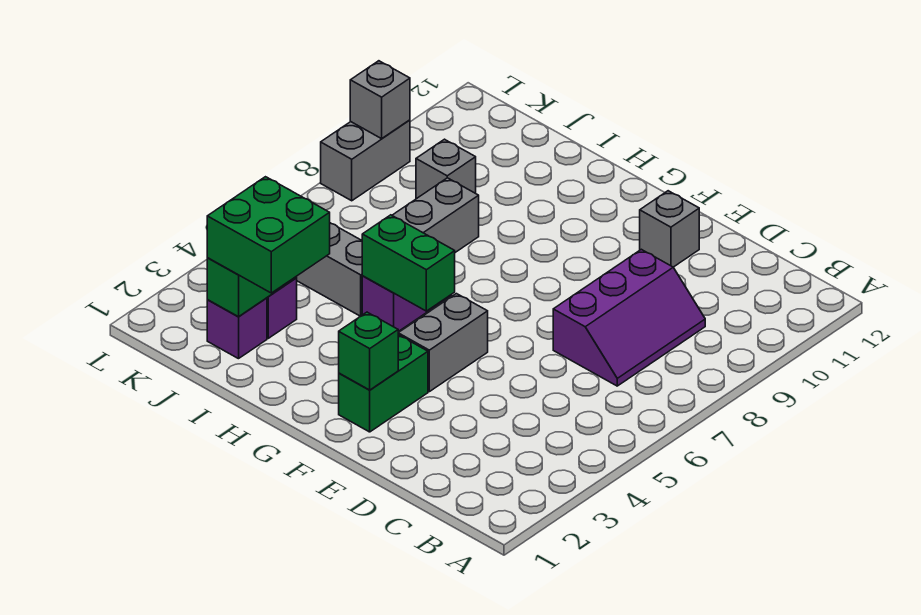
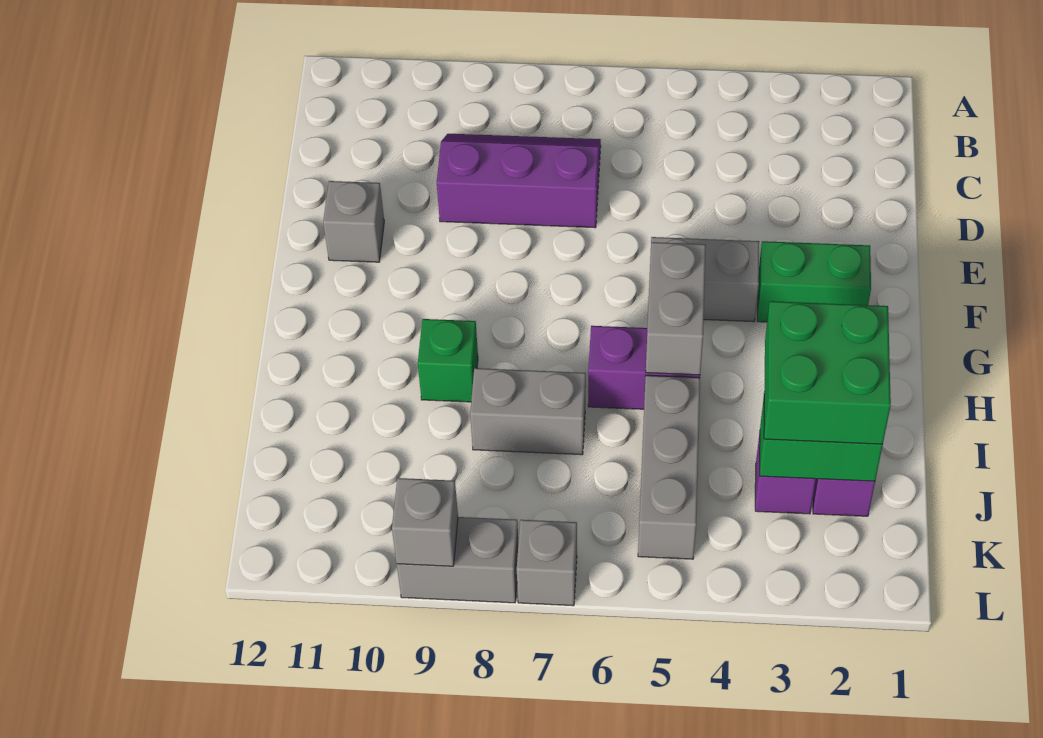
green brick F2 level 2 -> green brick H9 level 1
green brick G5:H5 level 2 -> grey brick G5:H5 level 2
grey brick J9 level 1 -> grey brick L7 level 1

